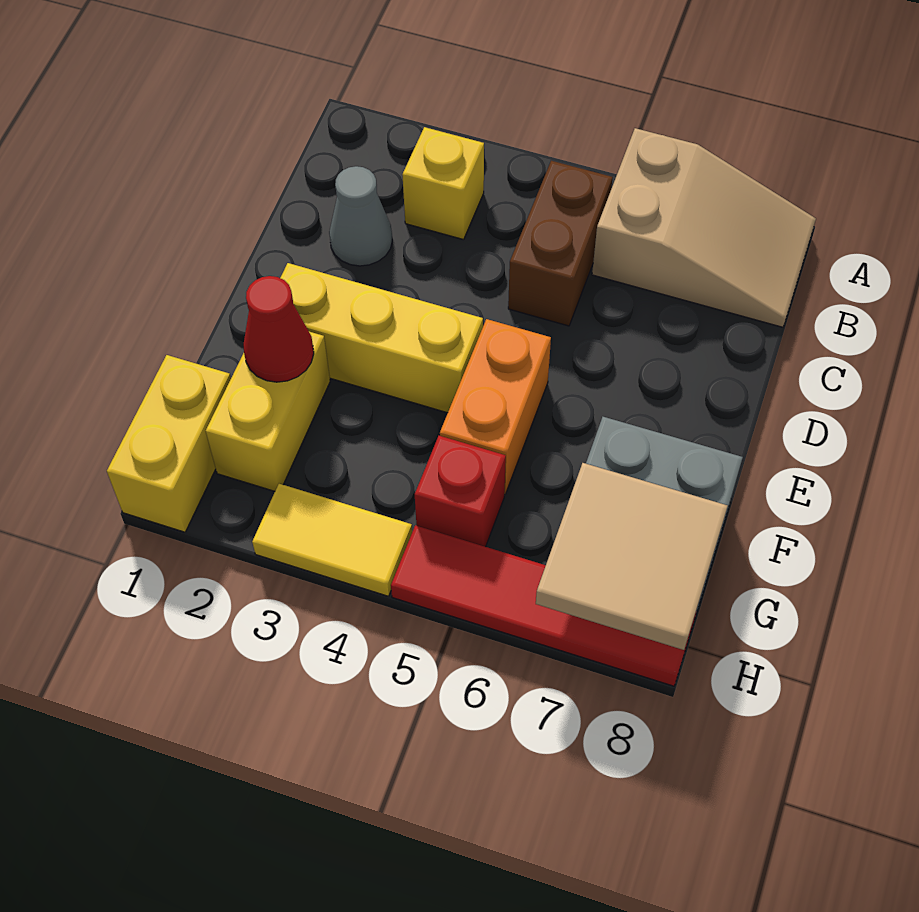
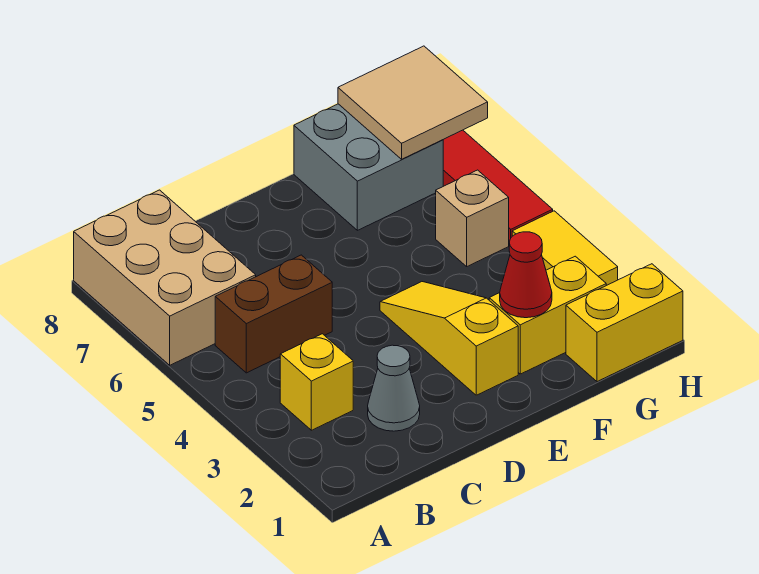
tan slope A6:B8 level 1 top 6 -> tan brick A6:B8 level 1
yellow brick E2:E4 level 1 -> yellow slope E2:E4 level 1 top 2
orange brick E5:F5 level 1 -> none
red brick G5 level 1 -> tan brick G5 level 1

